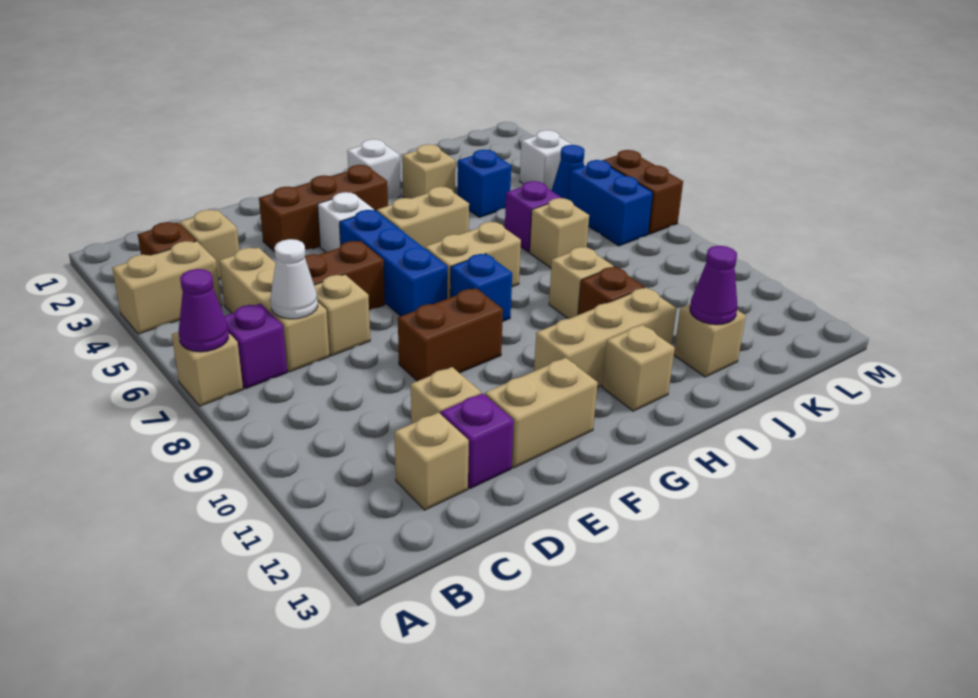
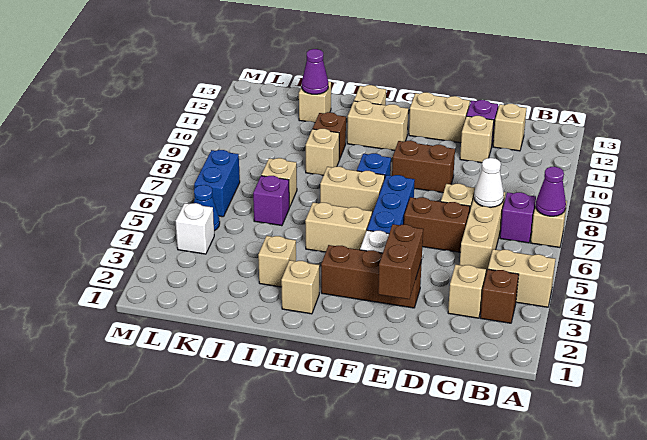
tan brick G11:I11 level 1 -> tan brick G11:H11 level 1
white brick H2 level 1 -> tan brick H2 level 1
blue brick J4 level 1 -> none
brown brick M6:M7 level 1 -> brown brick E2:E3 level 2

